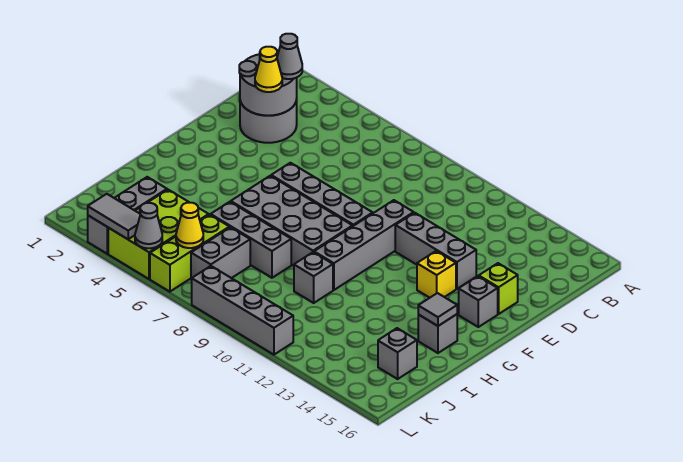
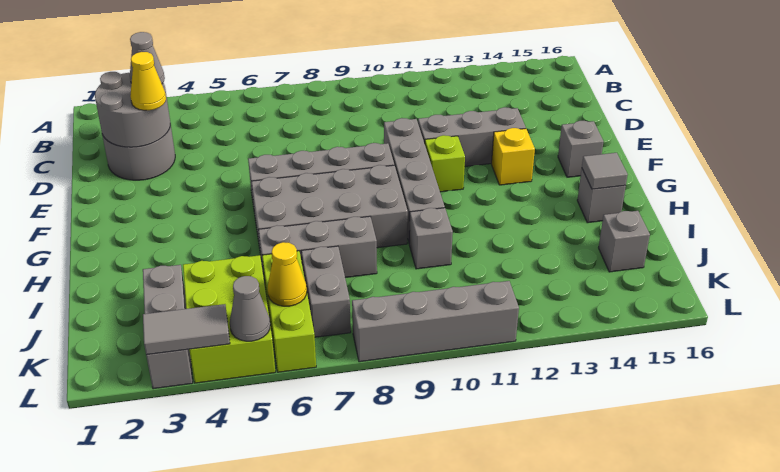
lime brick E15 level 1 -> lime brick F11 level 1

